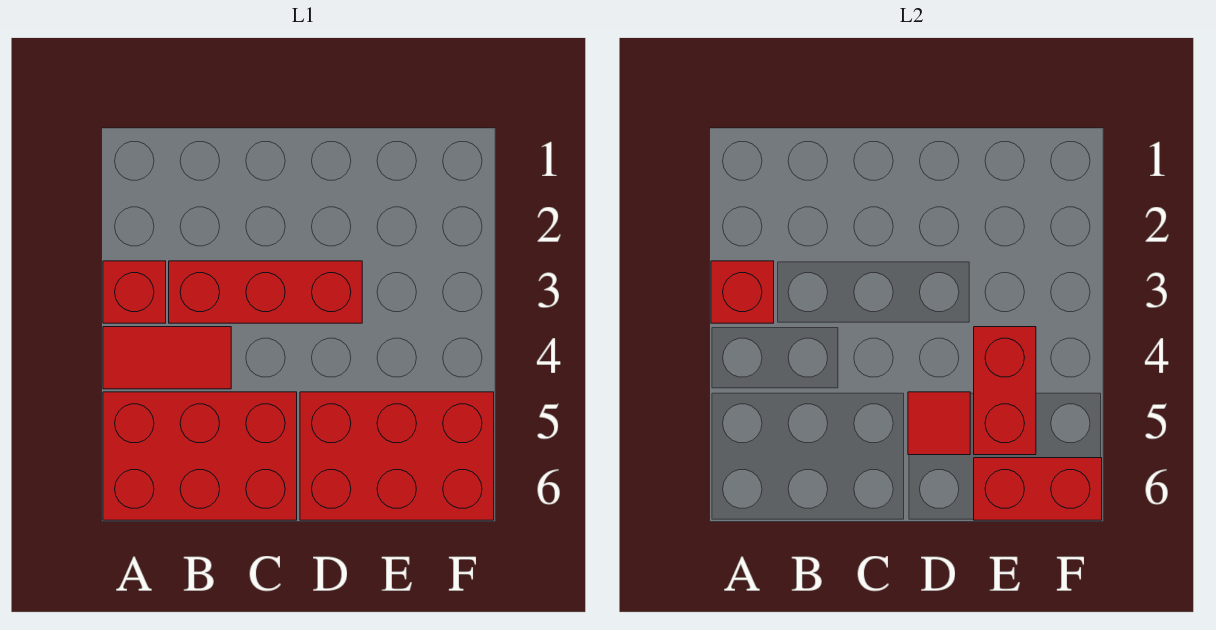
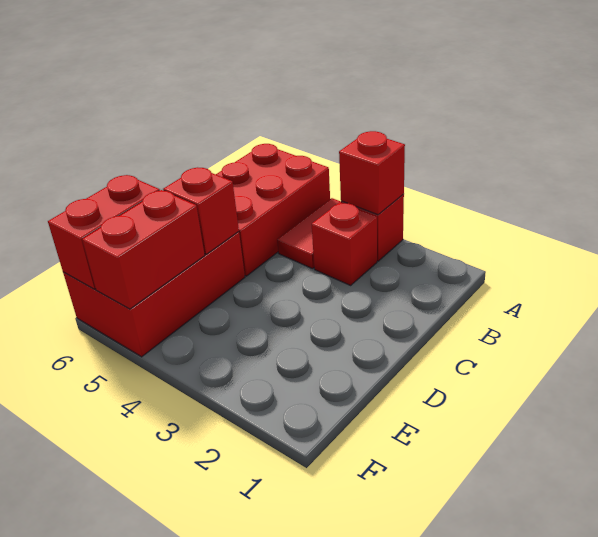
red brick B3:D3 level 1 -> red brick B3 level 1
red tile D5 level 2 -> red brick D5 level 2
red brick E4:E5 level 2 -> red brick E5:F5 level 2

